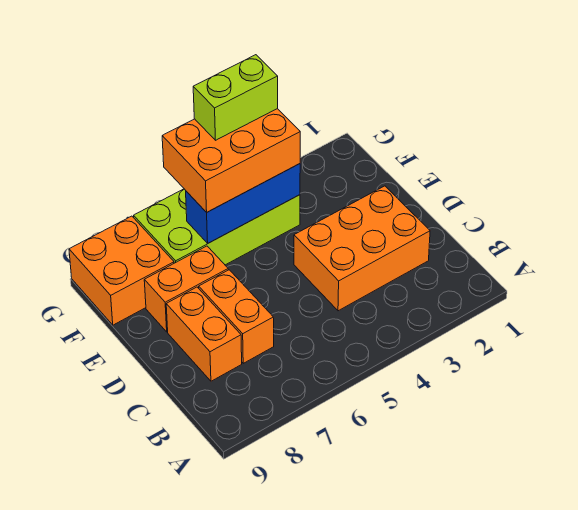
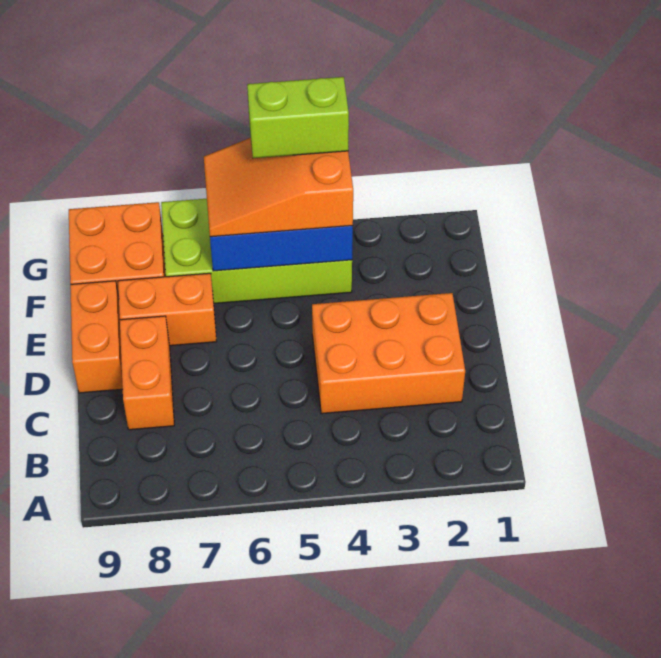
orange brick C7:D7 level 1 -> orange brick D9:E9 level 1
orange brick F4:G6 level 3 -> orange slope F4:G6 level 3 top 4

